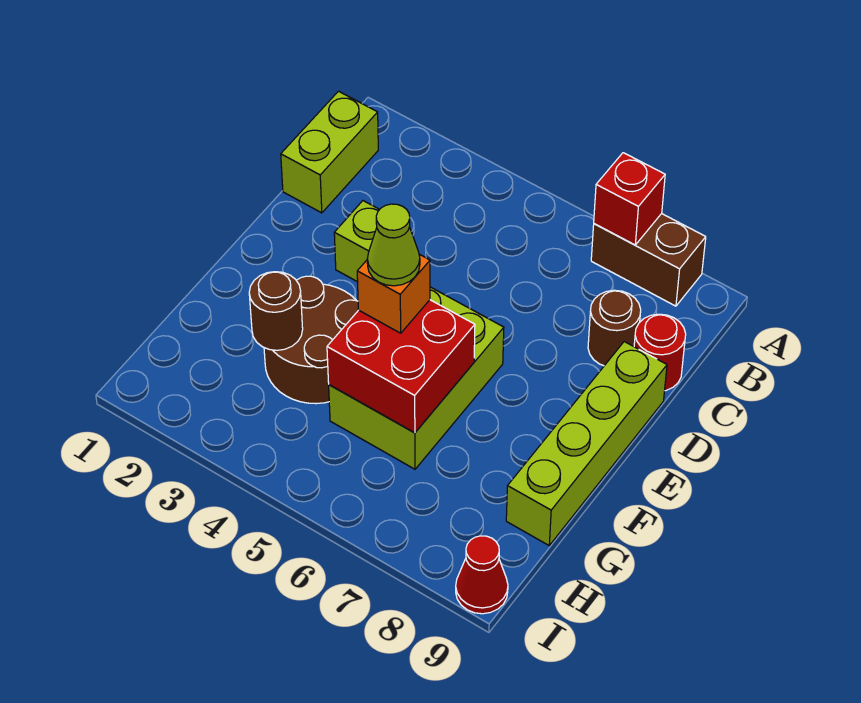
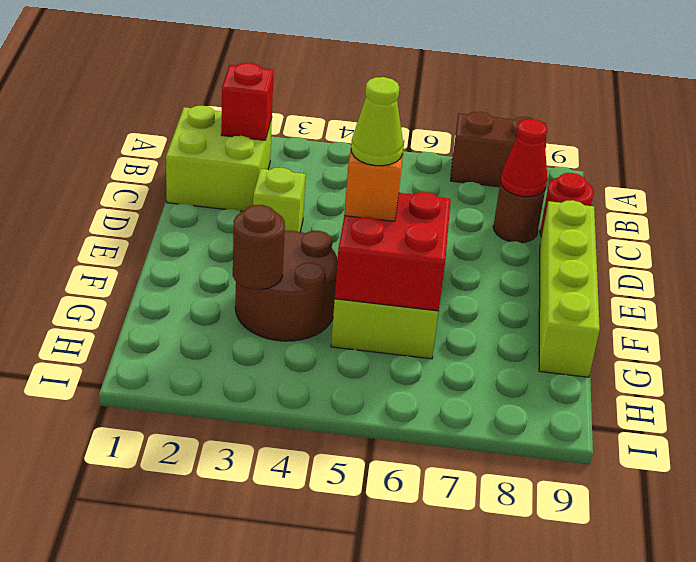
red brick A7 level 2 -> red brick B2 level 2
lime brick B1:C1 level 1 -> lime brick B1:C2 level 1
red cone I9 level 1 -> red cone C8 level 2

